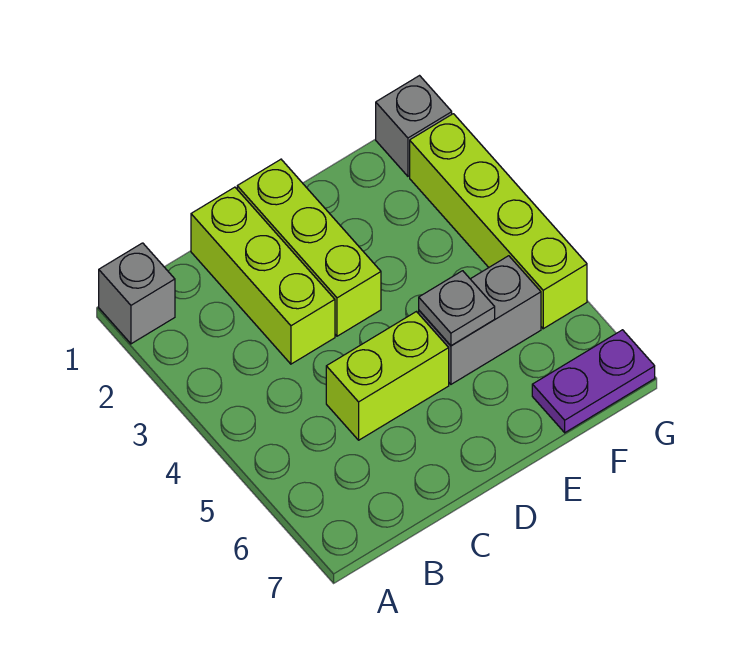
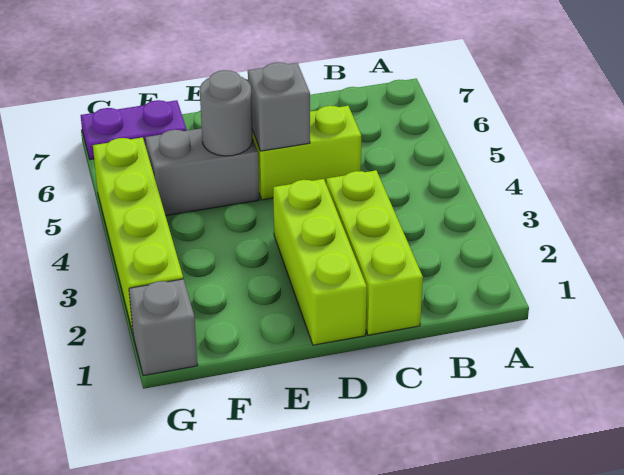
grey brick A1 level 1 -> grey brick D5 level 2
grey plate E5 level 2 -> grey round brick E5 level 2

